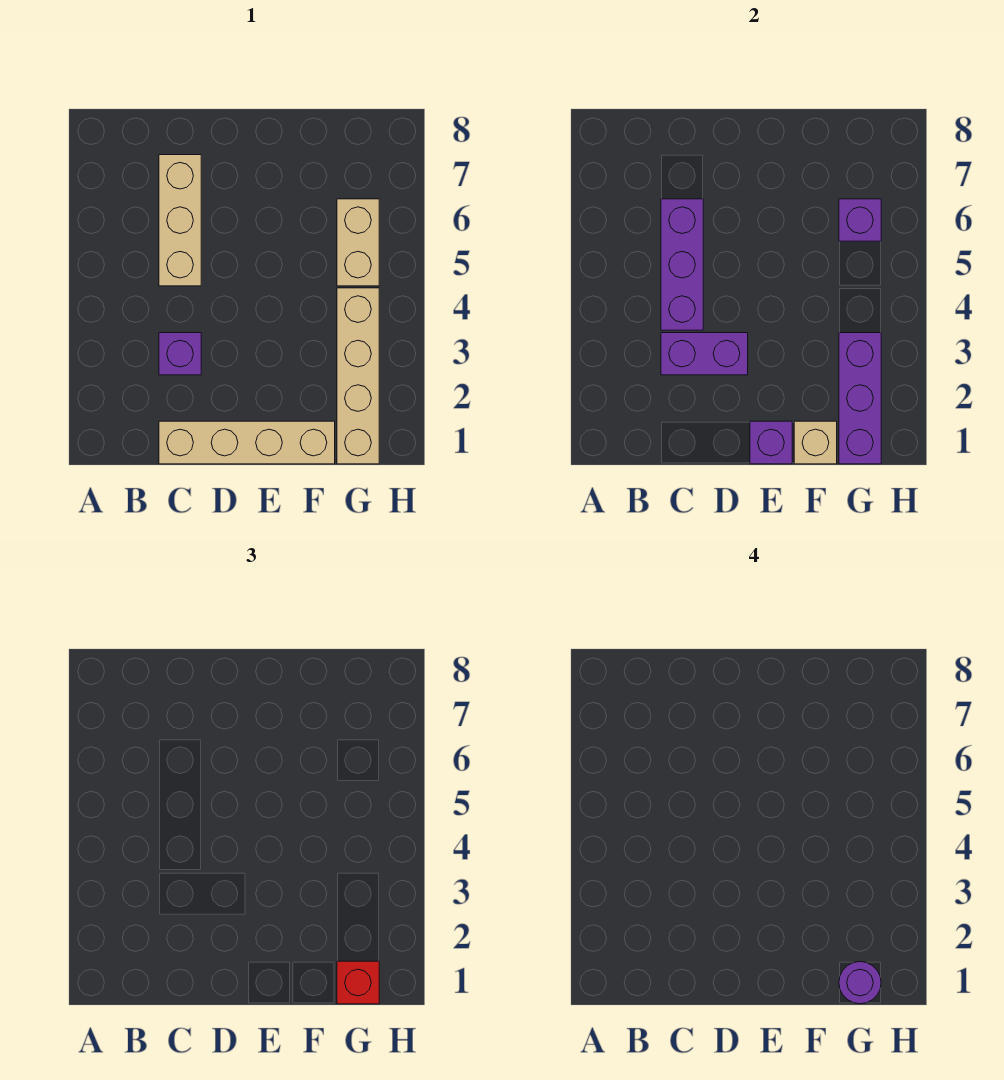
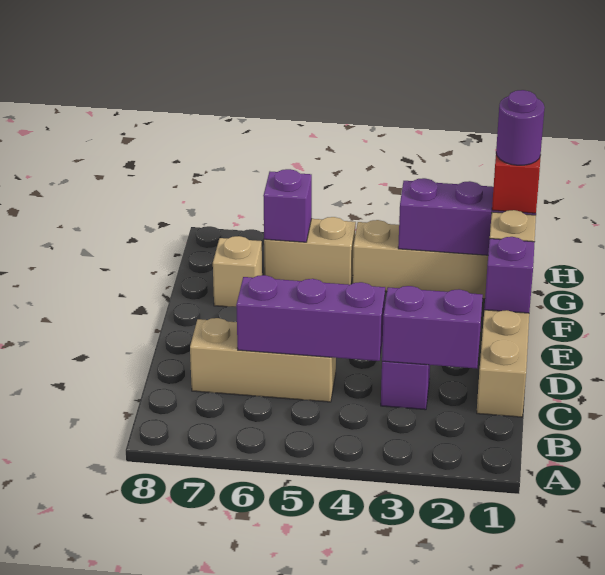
purple brick C3:D3 level 2 -> purple brick C2:C3 level 2
none -> tan brick F7 level 1

